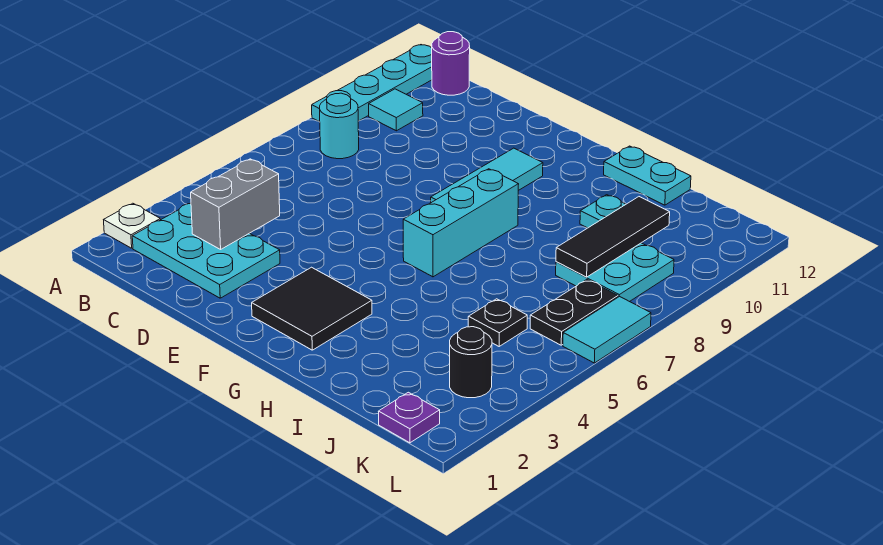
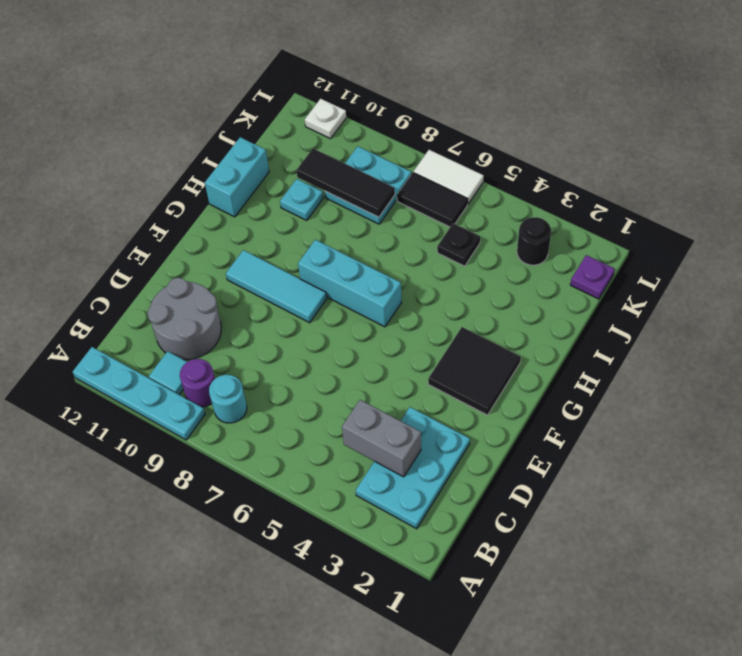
white plate A2 level 1 -> white plate L11 level 1
purple round brick B12 level 1 -> purple round brick B9 level 1
none -> grey round brick C10:D11 level 1
cyan plate H12:I12 level 1 -> cyan brick H12:I12 level 1
black plate K6:K7 level 1 -> black tile K6:K7 level 1
cyan tile L6:L7 level 1 -> white tile L6:L7 level 1

